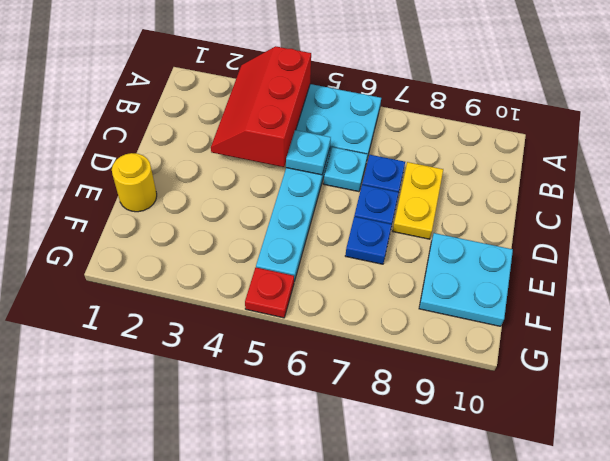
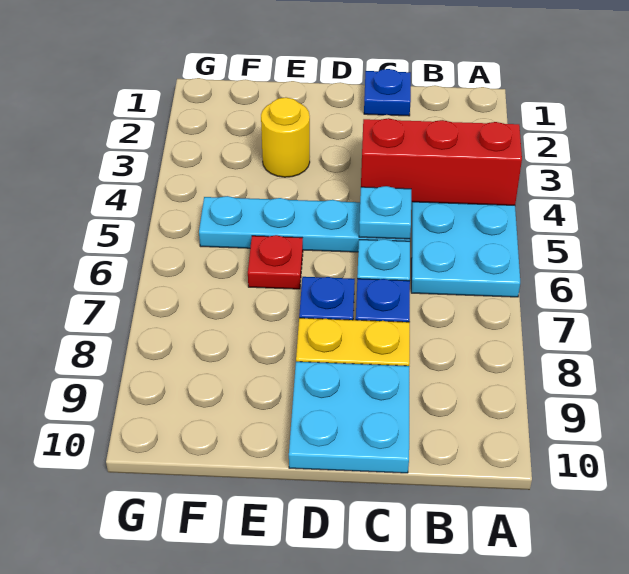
yellow round brick E1 level 1 -> yellow round brick E3 level 1
blue plate E7 level 1 -> blue plate C1 level 1
cyan plate E9:F10 level 1 -> cyan plate C9:D10 level 1
red plate G5 level 1 -> red plate E6 level 1

